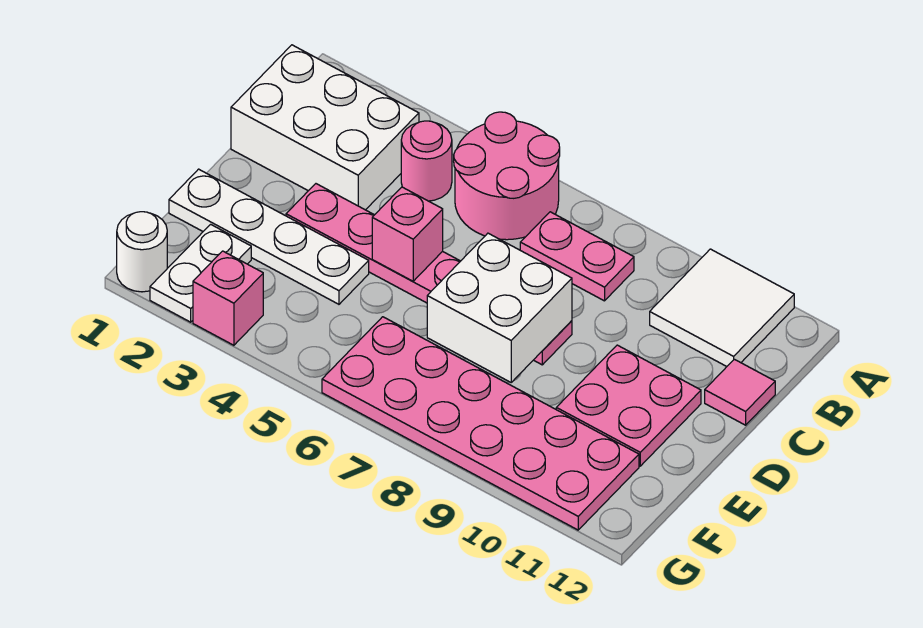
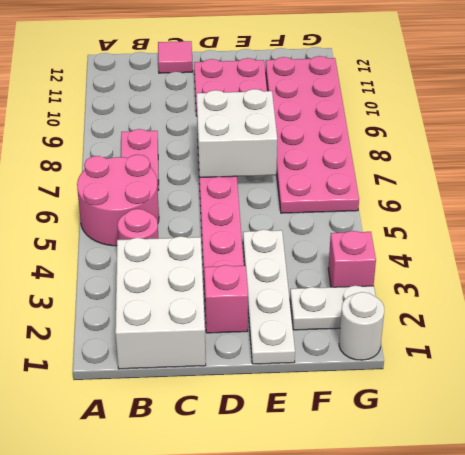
white tile A10:B11 level 1 -> none
pink brick D5 level 2 -> pink brick D2 level 1

